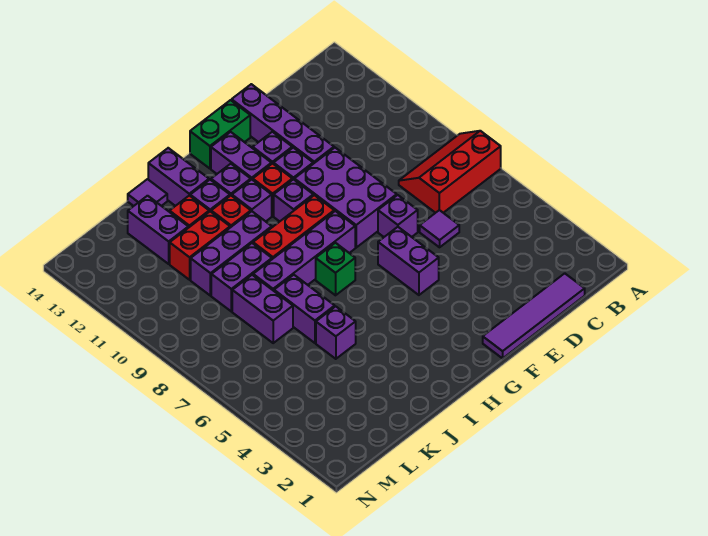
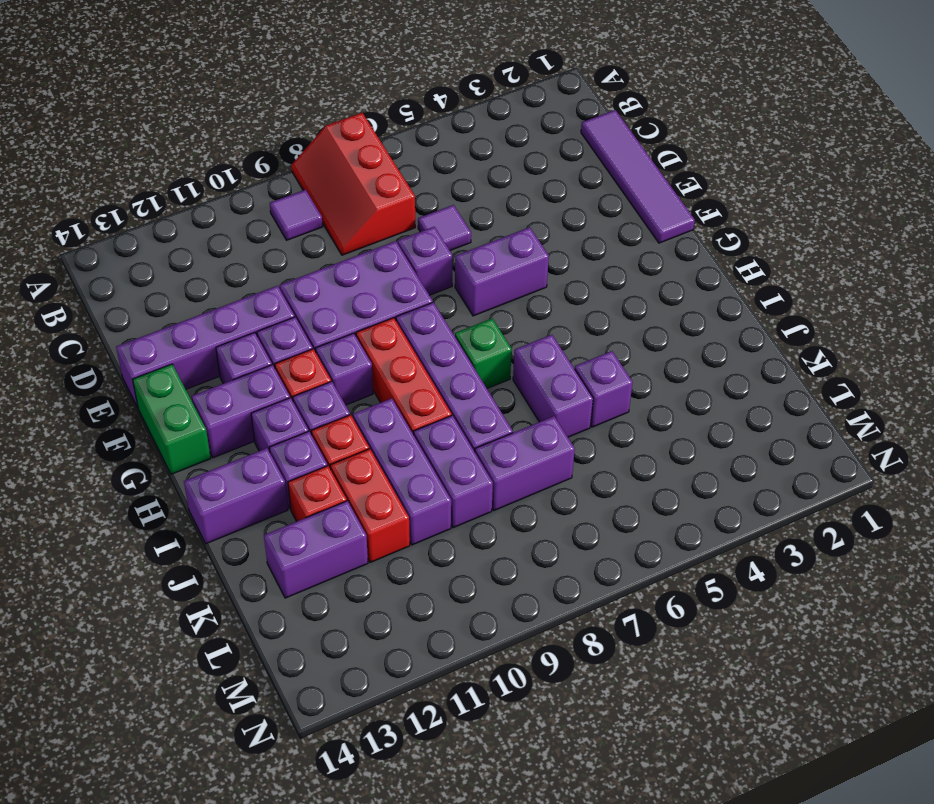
purple brick J6:J7 level 1 -> purple brick I6:J6 level 1
purple tile J14 level 1 -> purple tile B9 level 1

